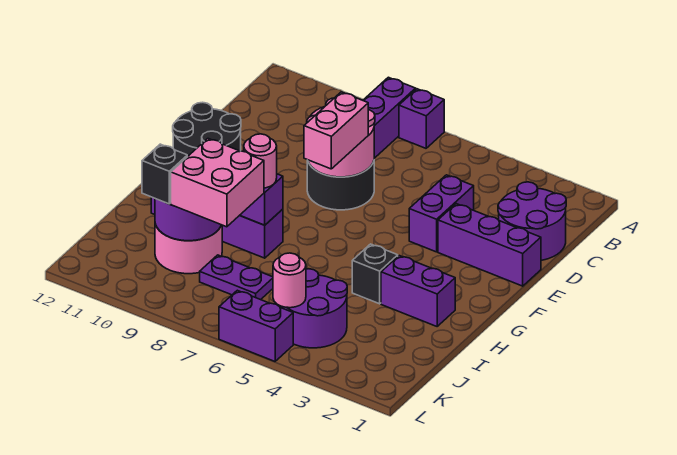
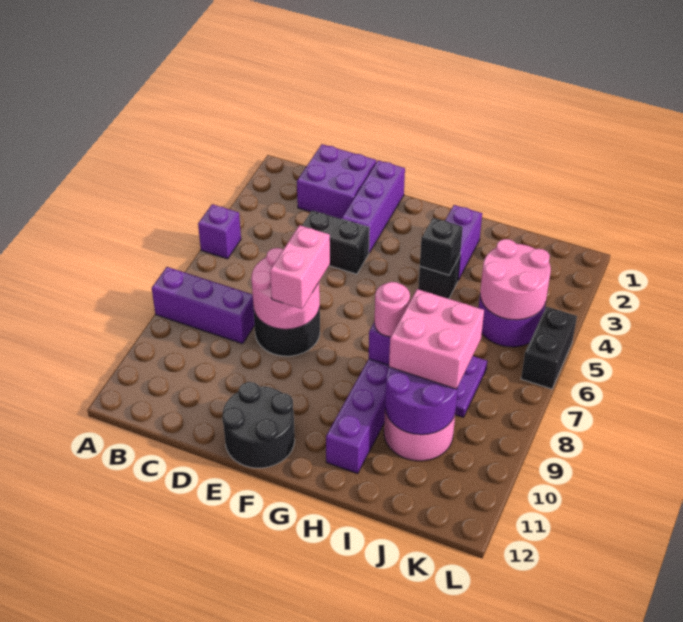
purple brick A7 level 1 -> purple brick A5 level 1
purple round brick C1:D2 level 1 -> purple brick C1:D2 level 1
purple brick D4:E4 level 1 -> black brick D4:E4 level 1
pink brick E7:F7 level 3 -> pink brick E7:E8 level 3
black brick J10 level 3 -> black brick H4 level 2
pink round brick K5 level 2 -> pink round brick J4:K5 level 2
purple brick L5:L6 level 1 -> black brick L5:L6 level 1

